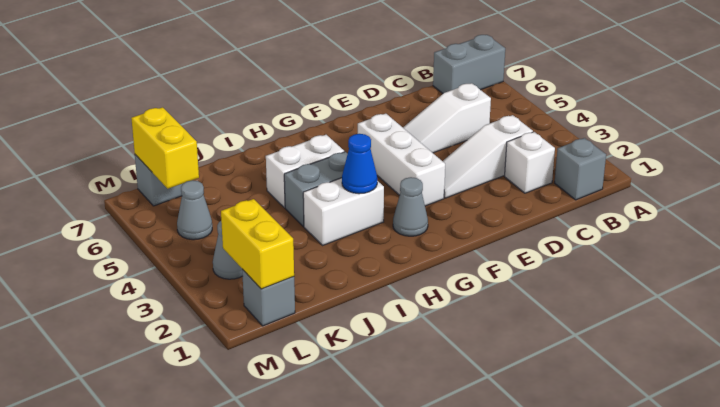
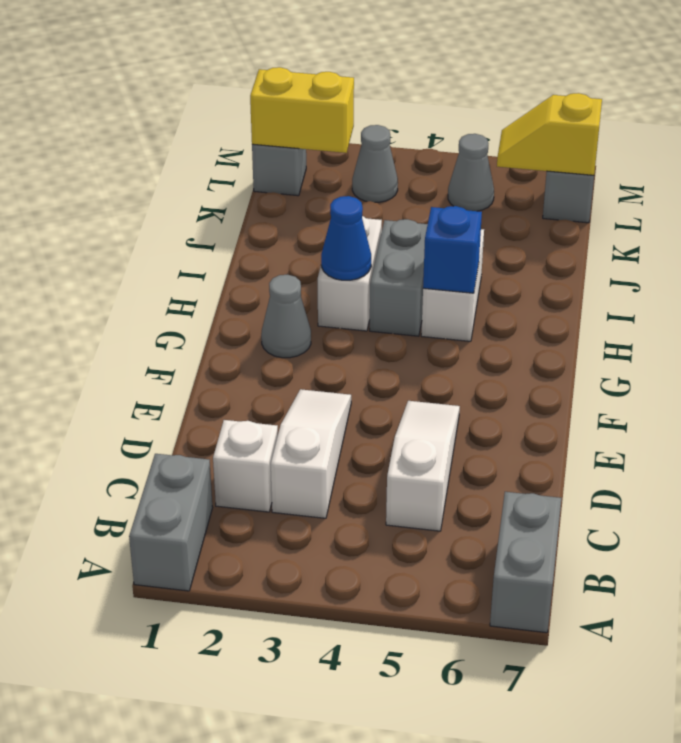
grey brick B1 level 1 -> grey brick A1:B1 level 1
white brick F3:F5 level 1 -> none
none -> blue brick H5 level 2
yellow brick L6:L7 level 2 -> yellow slope L6:L7 level 2 top 7

